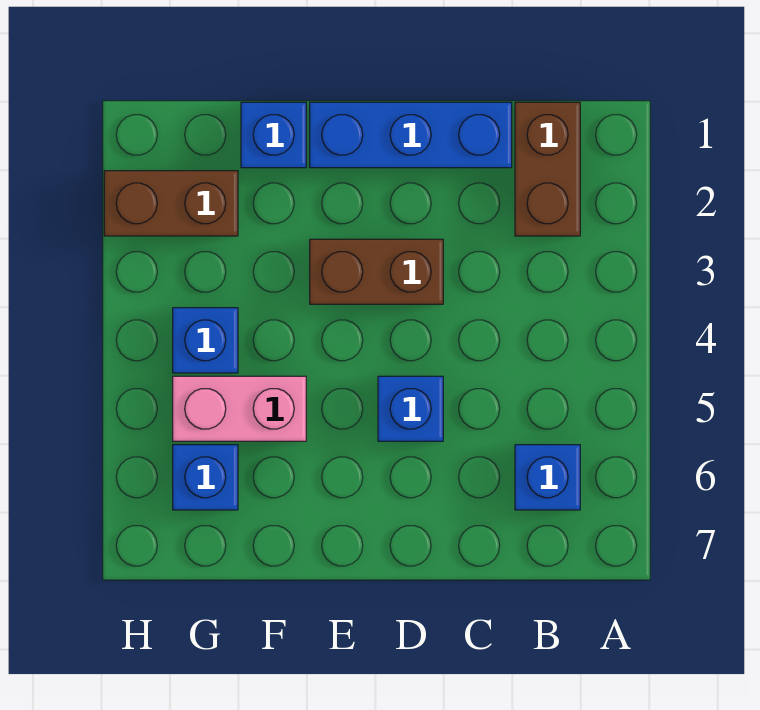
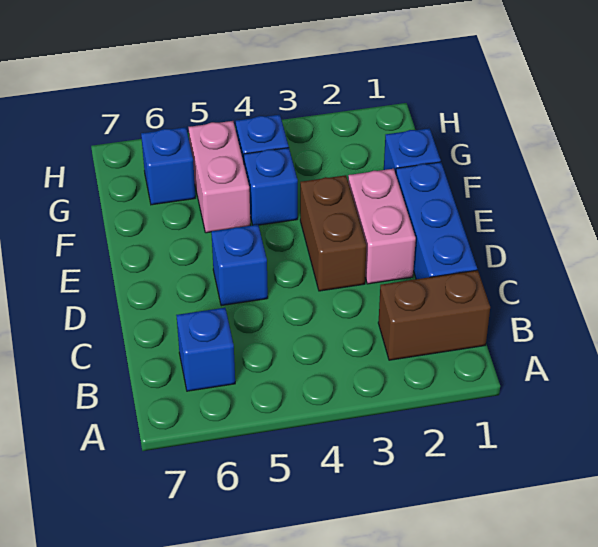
none -> pink brick D2:E2 level 1
none -> blue brick F4 level 1
brown brick G2:H2 level 1 -> none

